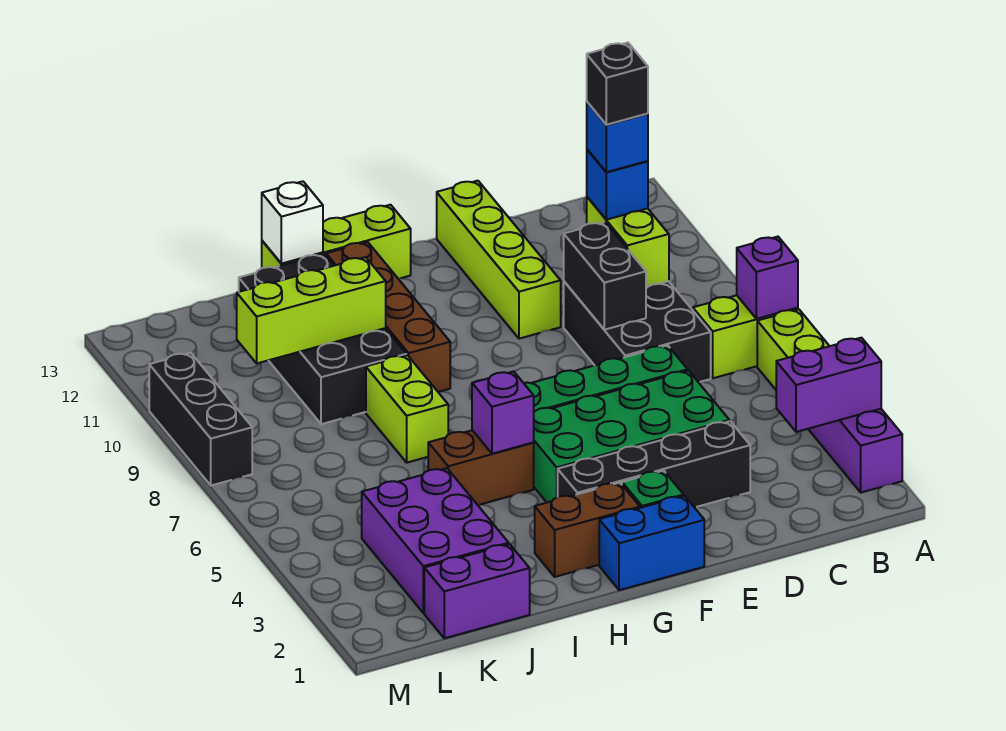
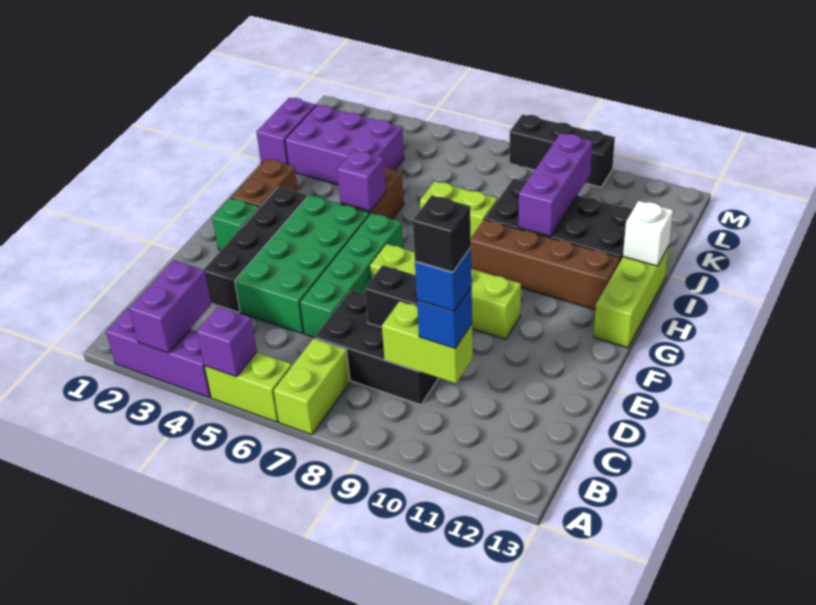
purple brick A7 level 2 -> purple brick A5 level 2
lime brick E10:E13 level 1 -> lime brick F7:F10 level 1
blue brick F1:G1 level 1 -> none
lime brick I10:K10 level 2 -> purple brick I10:K10 level 2

